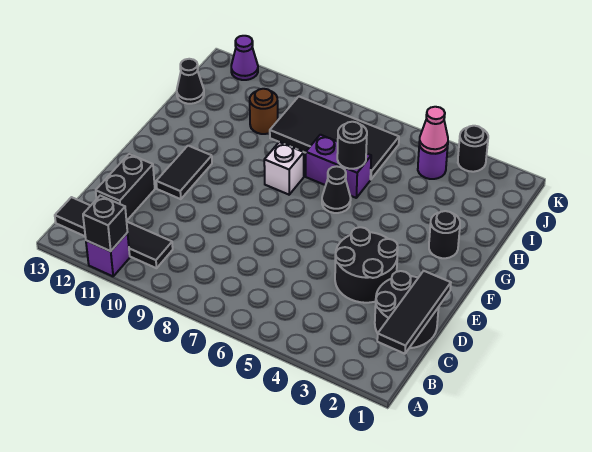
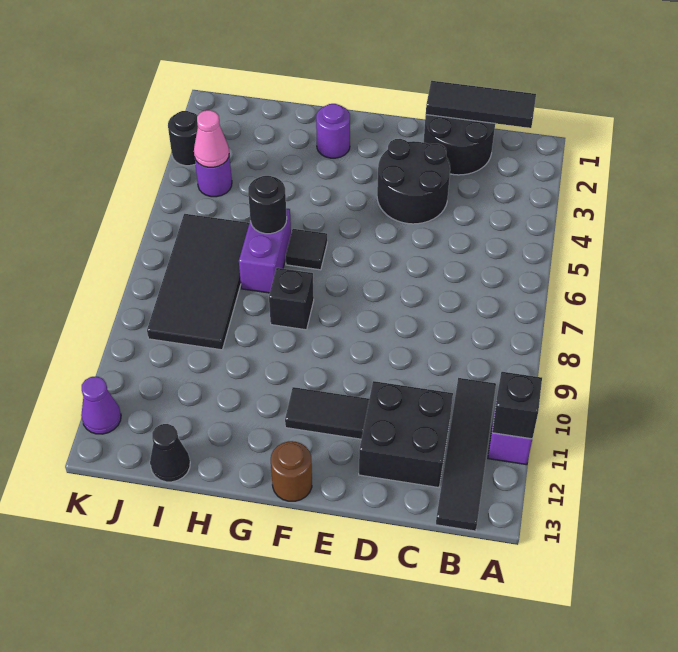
black brick C12:D12 level 1 -> black brick C11:D12 level 1
black round brick G2 level 1 -> purple round brick G2 level 1
black cone G6 level 1 -> black tile G6 level 1
white brick G8 level 1 -> black brick G8 level 1
brown round brick I10 level 1 -> brown round brick F13 level 1

